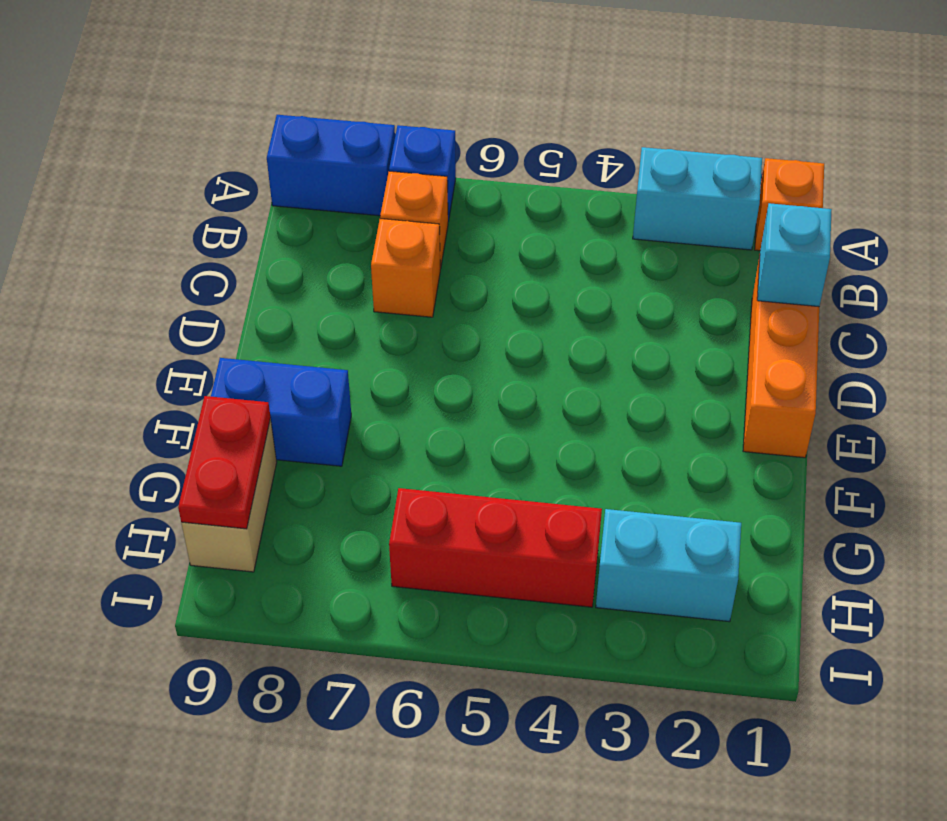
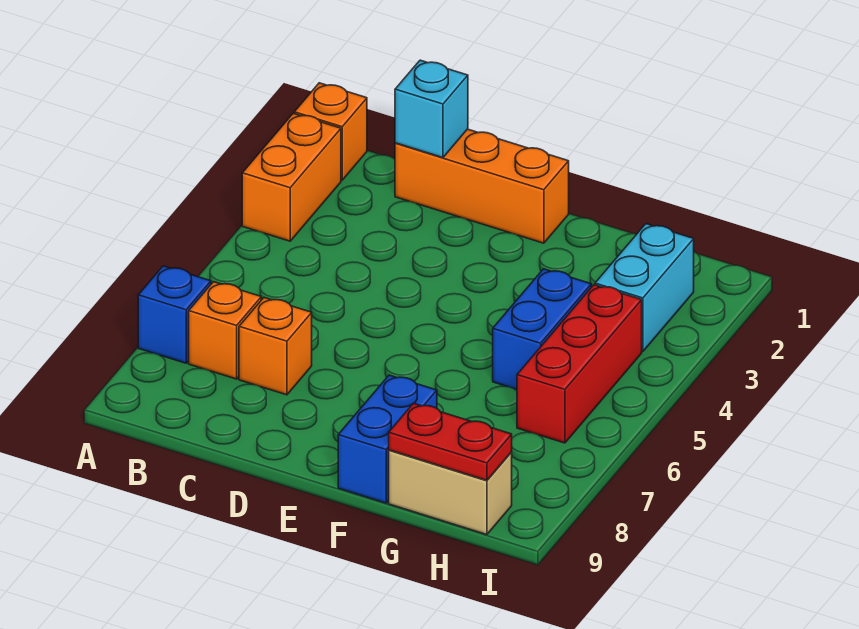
cyan brick A2:A3 level 1 -> orange brick A2:A3 level 1
blue brick A8:A9 level 1 -> blue brick G4:G5 level 1

